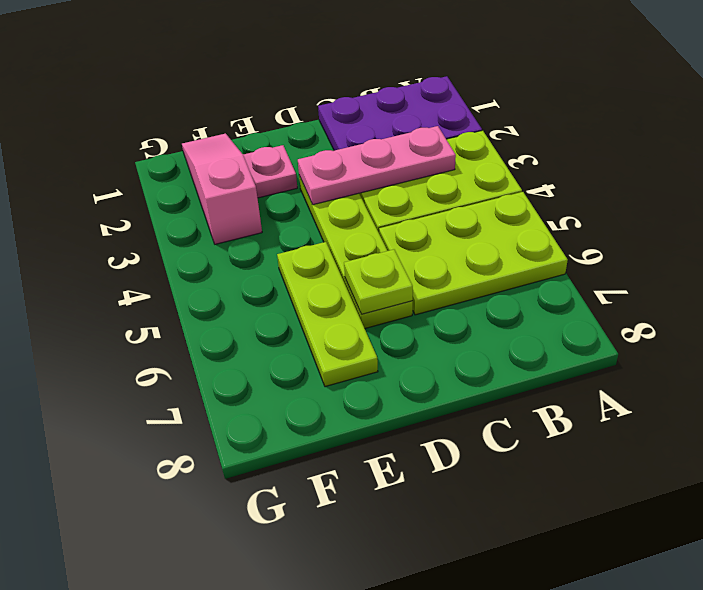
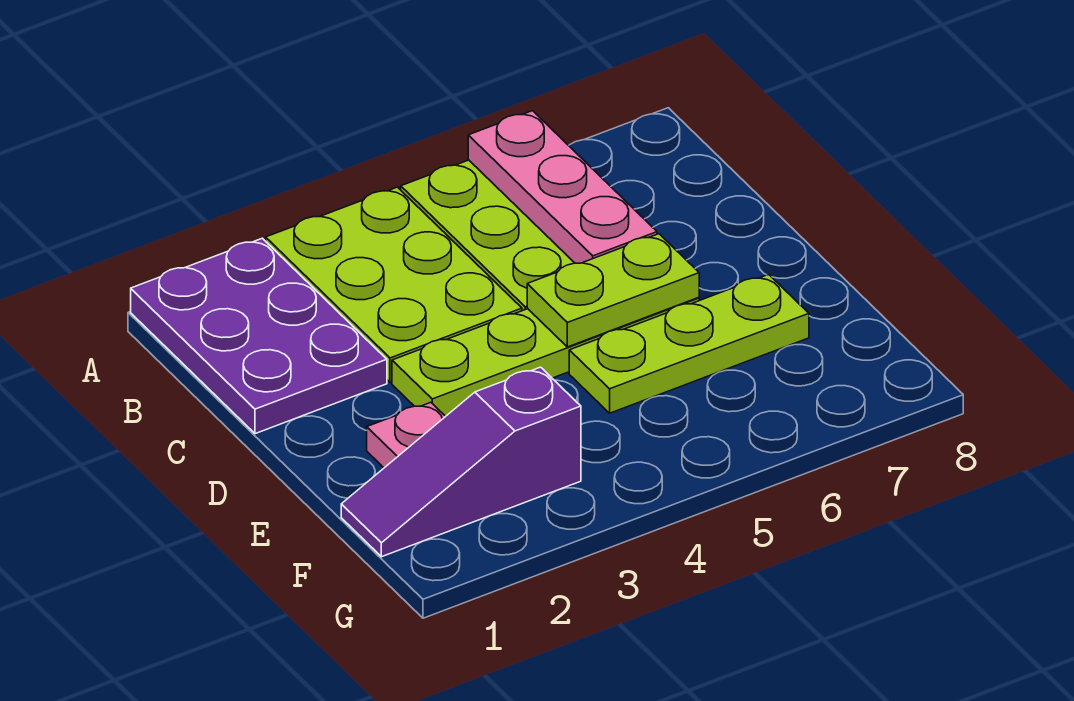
pink plate B3:D3 level 2 -> pink plate A6:C6 level 2
lime plate D6 level 2 -> lime plate D5:D6 level 2
pink slope F1:F3 level 1 top 3 -> purple slope F1:F3 level 1 top 3

